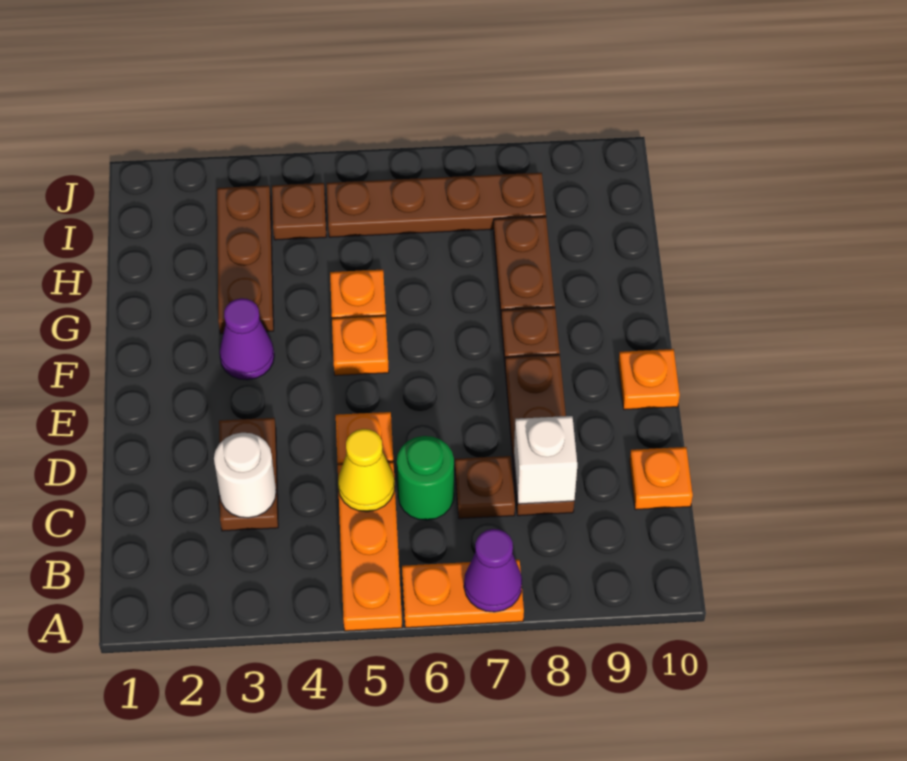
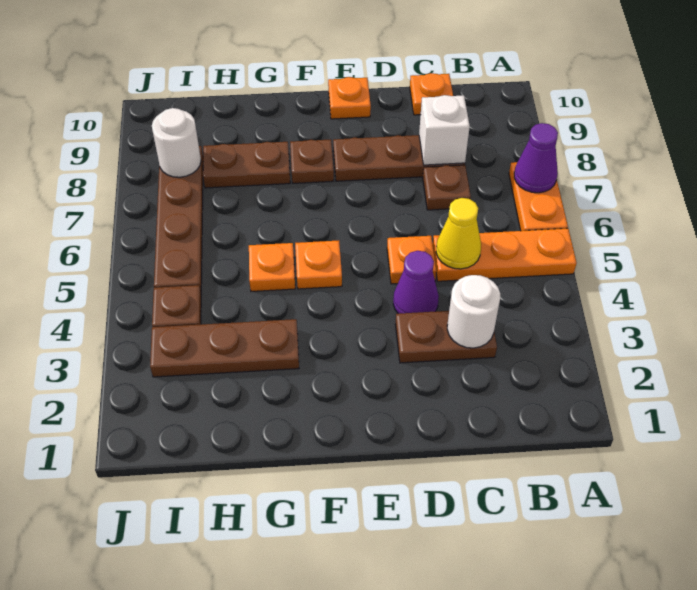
green round brick C6 level 1 -> none
purple cone F3 level 1 -> purple cone D4 level 1
none -> white round brick I8 level 2

